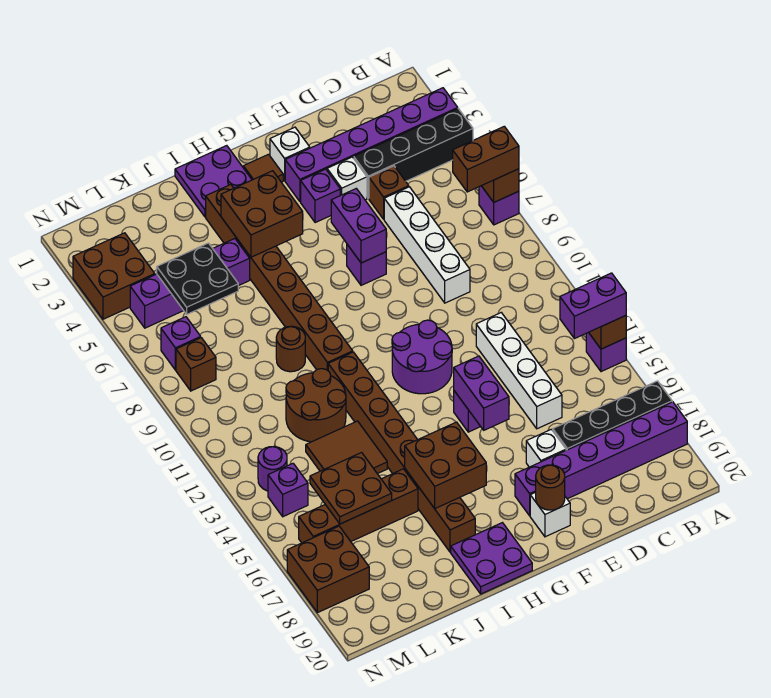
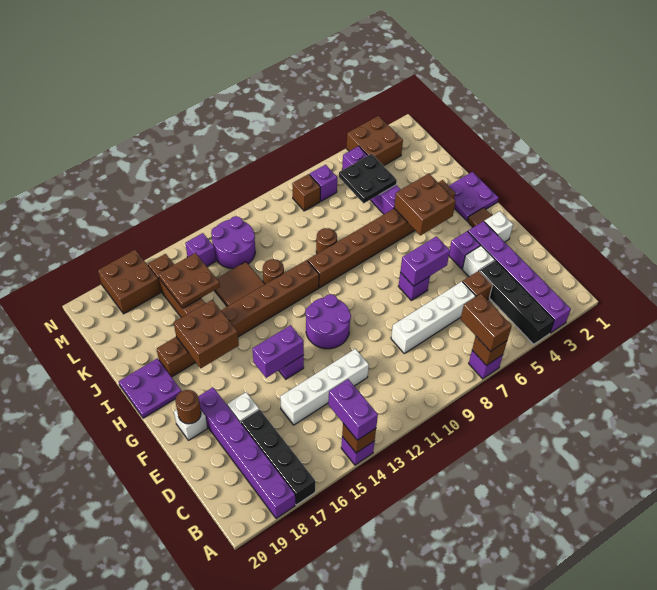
brown round brick J11:K12 level 1 -> brown round brick J12 level 1
purple round brick M13 level 1 -> purple round brick L12:M13 level 1

